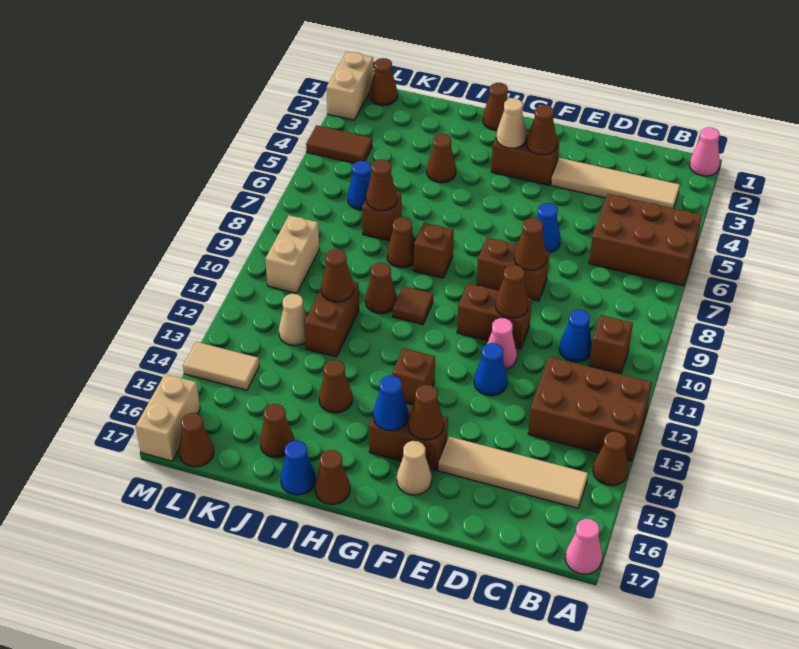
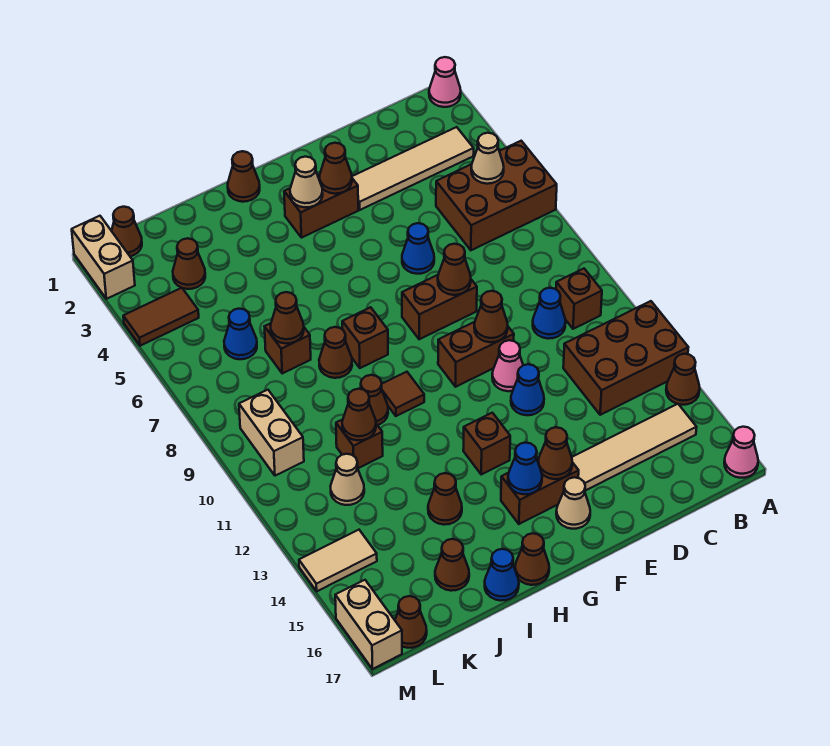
none -> tan cone B5 level 2
brown cone I4 level 1 -> brown cone K3 level 1
brown brick J11:J12 level 1 -> brown brick J11 level 1

